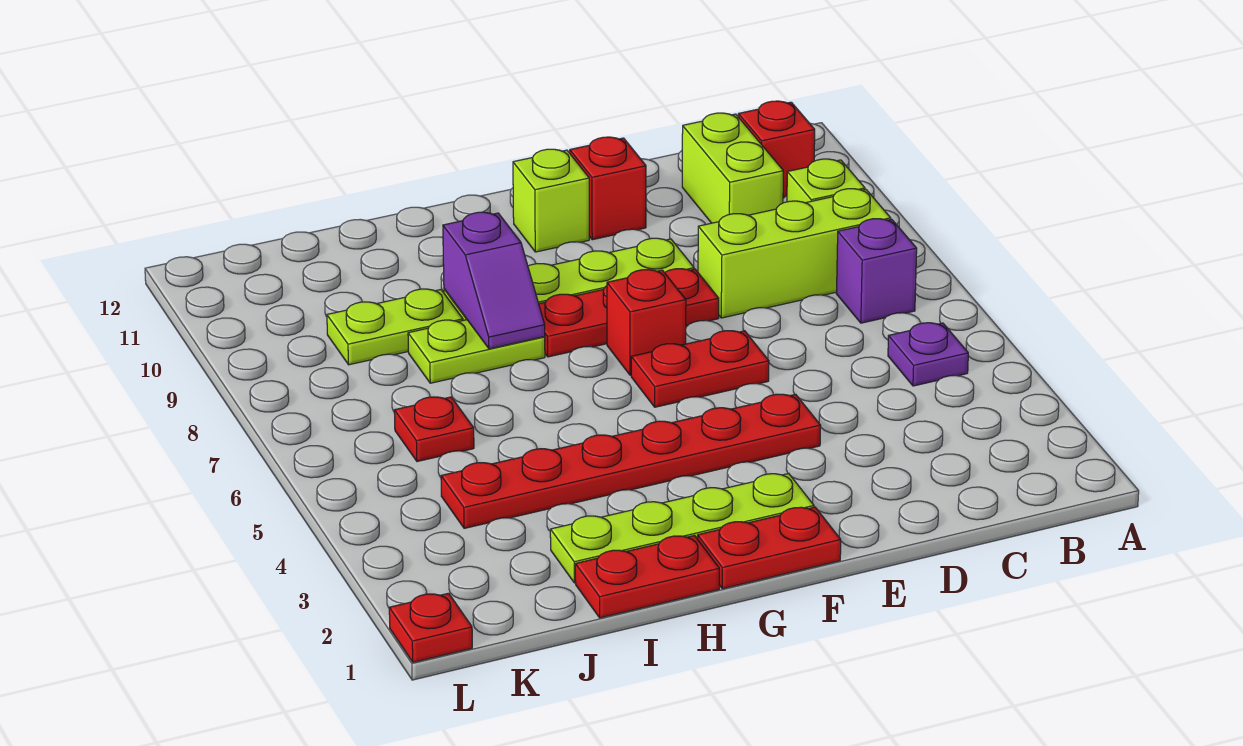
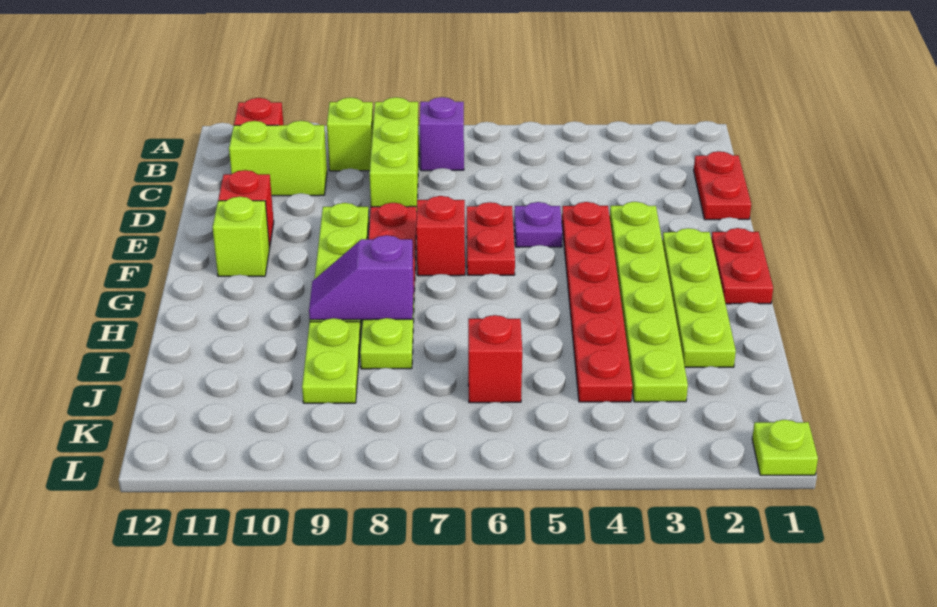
purple plate B5 level 1 -> purple plate E5 level 1
none -> lime plate E3:J3 level 1
red plate H1:I1 level 1 -> red plate C1:D1 level 1
purple slope H8:H9 level 2 top 9 -> purple slope H8:H9 level 2 top 8
red plate J6 level 1 -> red brick J6 level 1
red plate L1 level 1 -> lime plate L1 level 1

